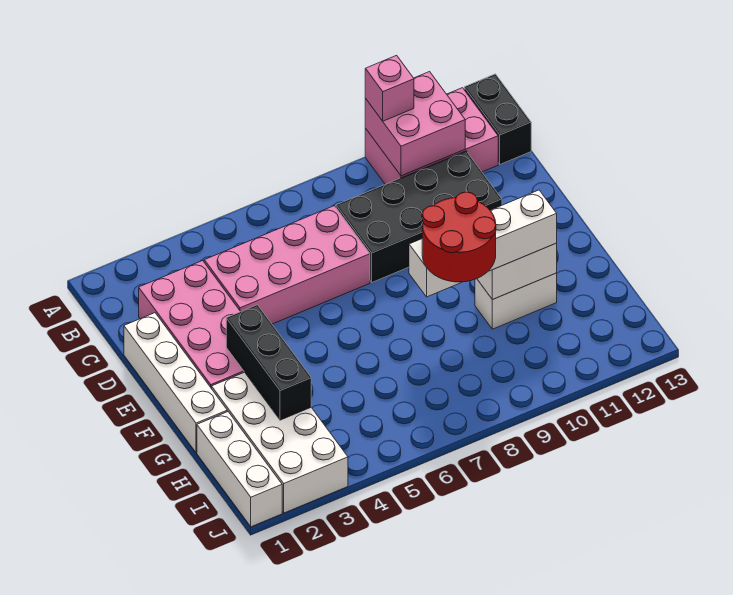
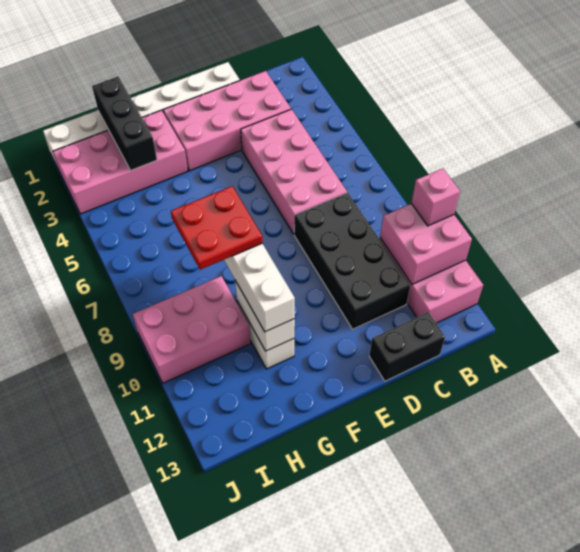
black brick A13:B13 level 1 -> black brick C13:D13 level 1
black brick F3:H3 level 2 -> black brick H1:H3 level 2
white brick G2:J3 level 1 -> pink brick G2:J3 level 1
red round brick G8:H9 level 4 -> red plate G8:H9 level 4
none -> pink brick H9:J10 level 1

